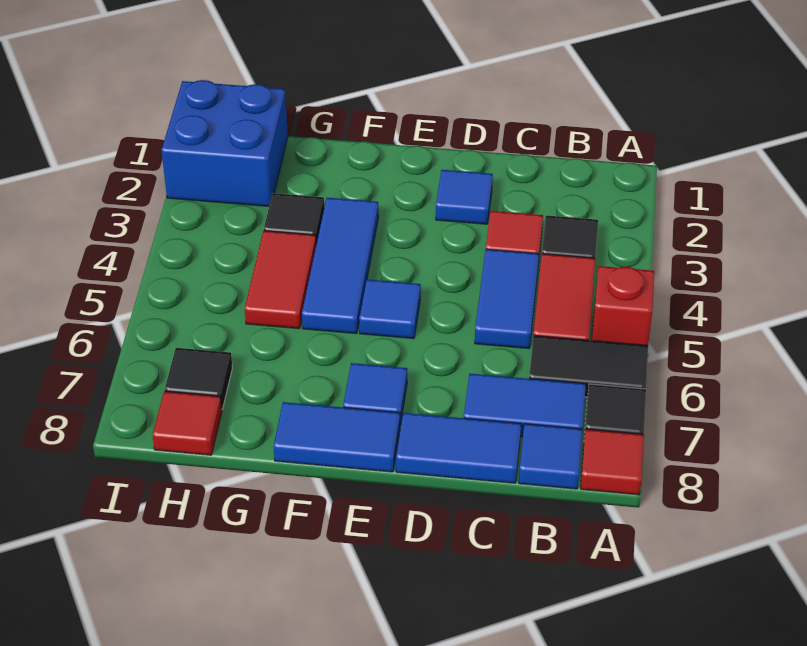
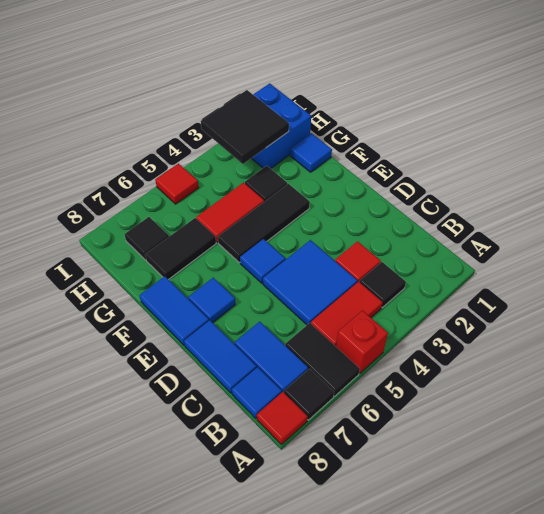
blue tile C4:C5 level 1 -> blue tile C4:D5 level 1
blue tile D2 level 1 -> blue tile G1 level 1
blue tile F3:F5 level 1 -> black tile F3:F5 level 1
none -> black tile G6:G7 level 1
none -> black tile H2:I3 level 2
red tile H8 level 1 -> red tile I5 level 1

